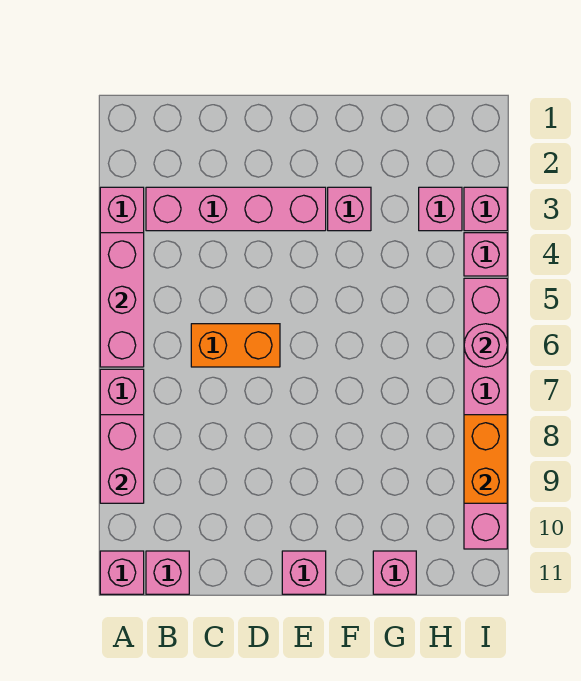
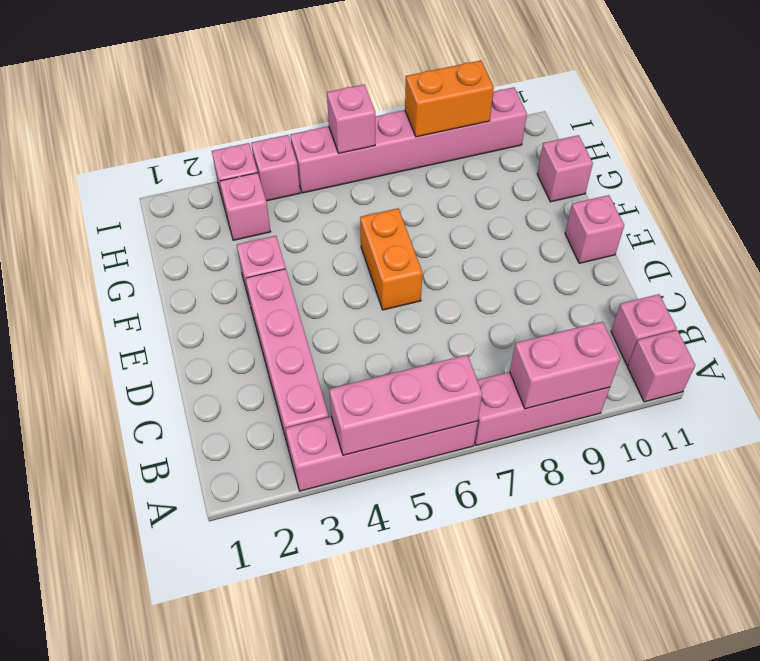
orange brick C6:D6 level 1 -> orange brick E6:F6 level 1
pink round brick I6 level 2 -> pink brick I6 level 2

